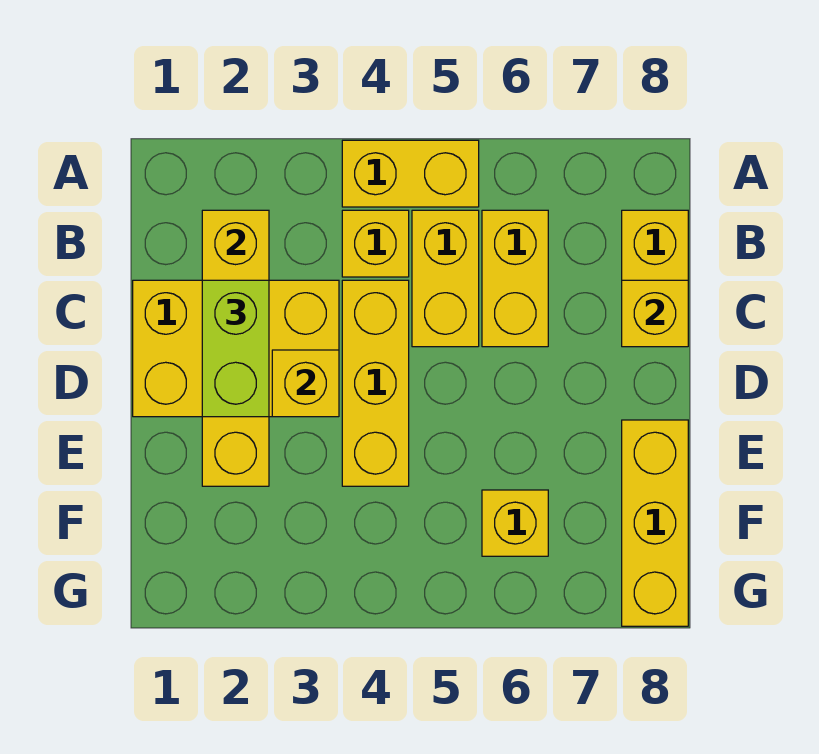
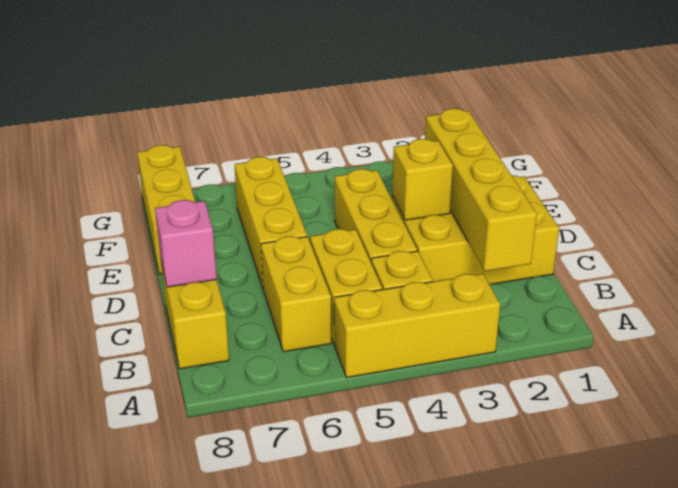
yellow brick A4:A5 level 1 -> yellow brick A3:A5 level 1
lime brick C2:D2 level 3 -> none
yellow brick C8 level 2 -> pink brick C8 level 2
yellow brick F6 level 1 -> yellow brick D6:F6 level 1

